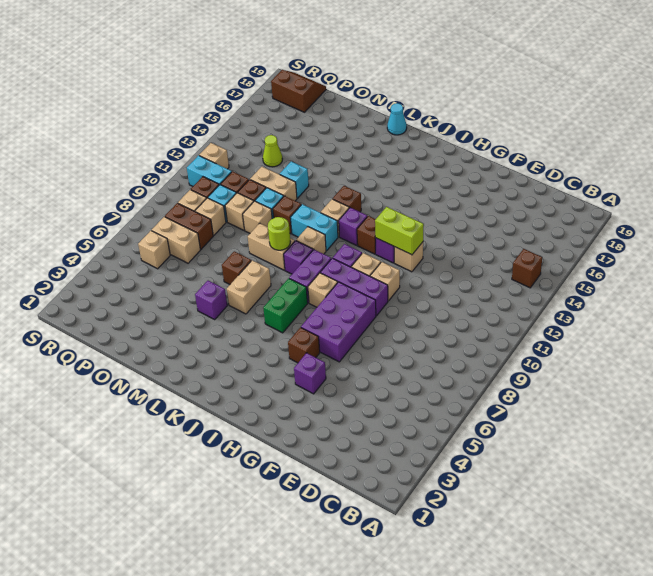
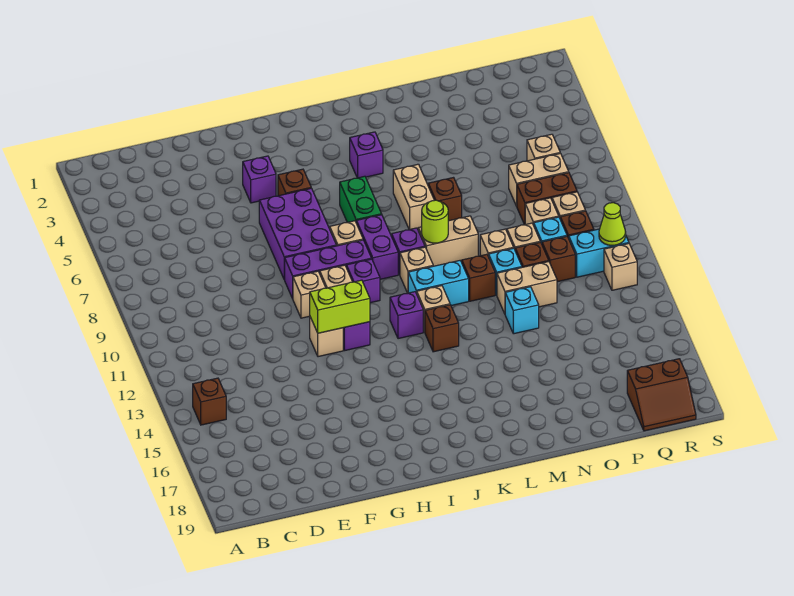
brown brick I12 level 1 -> none
cyan cone L19 level 1 -> none
purple brick M5 level 1 -> purple brick K4 level 1
lime cone P14 level 1 -> lime cone R11 level 2

